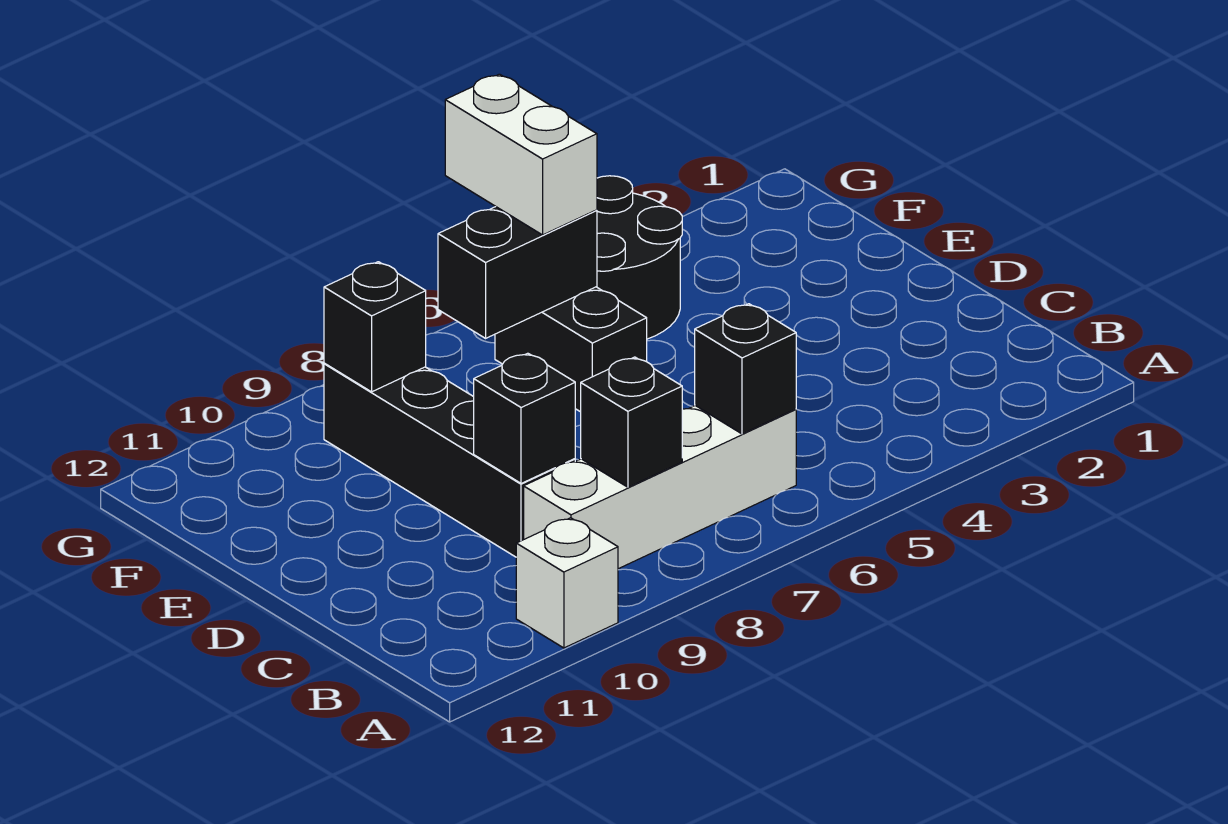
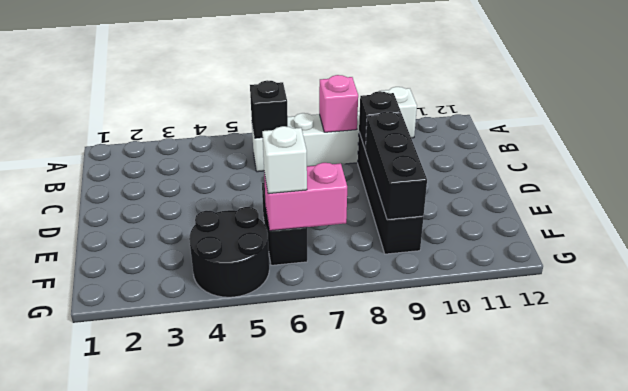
black brick B8 level 2 -> pink brick B8 level 2
black brick F6:F7 level 2 -> pink brick F6:F7 level 2
white brick F6:G6 level 3 -> white brick F6 level 3
black brick F9 level 2 -> black brick D9:F9 level 2

